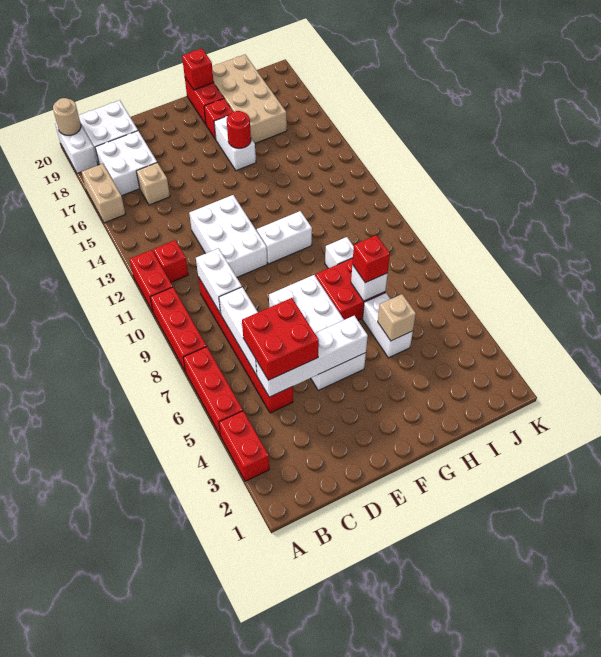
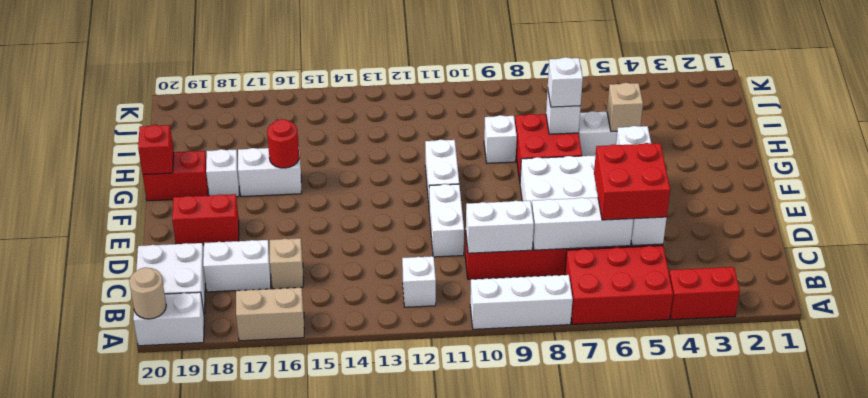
red brick A5:A7 level 1 -> red brick A5:B7 level 1
red brick A8:A10 level 1 -> white brick A8:A10 level 1
red brick A11:A12 level 1 -> red brick E18:E19 level 1
red brick B12 level 1 -> white brick B12 level 1
white brick B17:C18 level 1 -> white brick C17:C18 level 1
white brick D11:E13 level 1 -> white brick D11:E11 level 1
red brick G18 level 1 -> white brick G18 level 1
red brick H7 level 3 -> white brick H7 level 3
tan brick H17:I20 level 1 -> none

